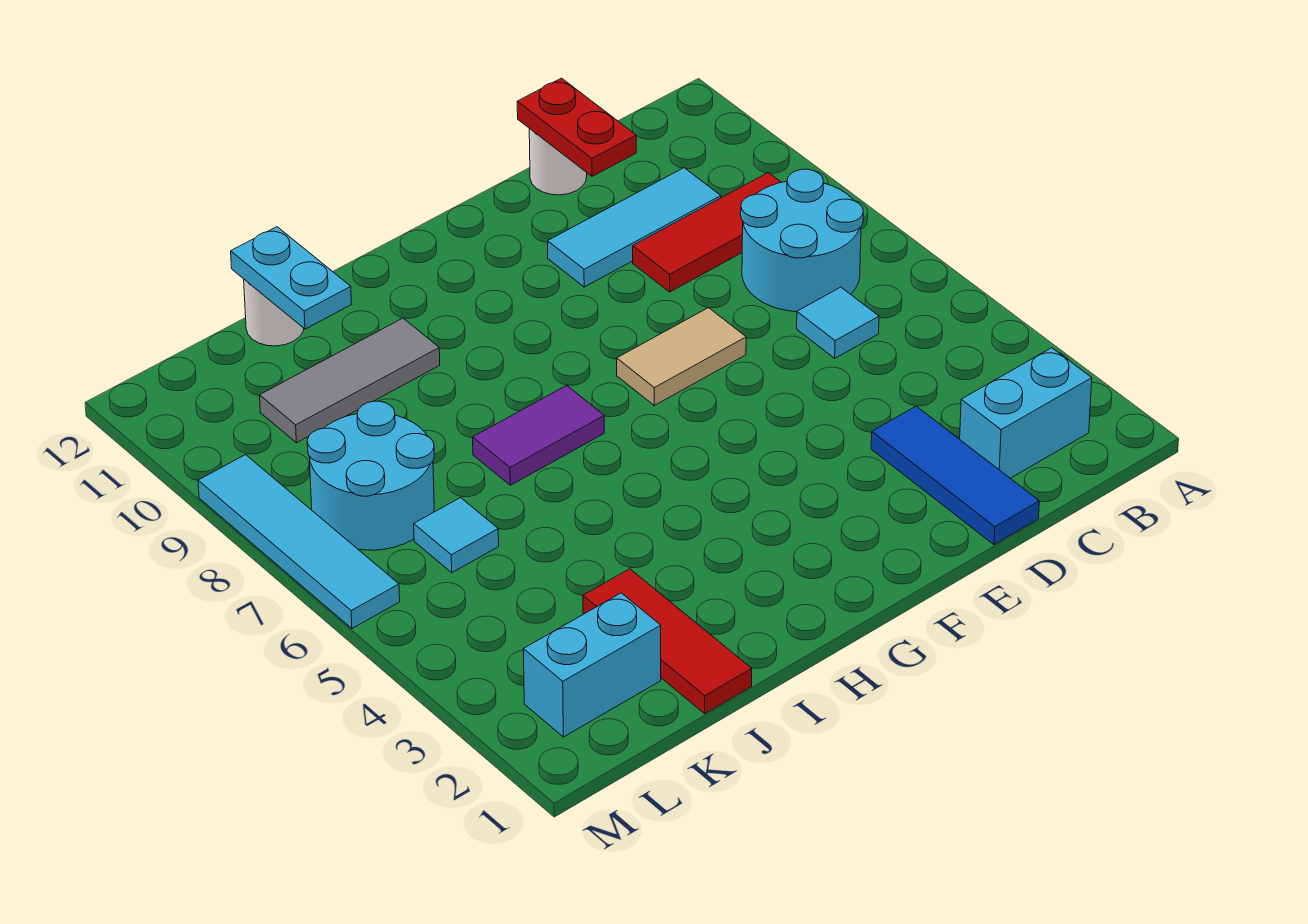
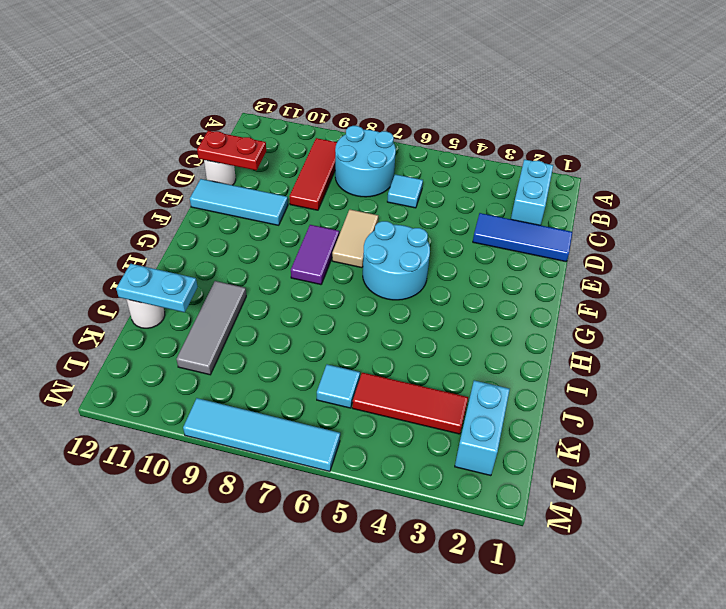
cyan tile C10:E10 level 1 -> cyan tile E10:E12 level 1
purple tile H7:I7 level 1 -> purple tile F8:G8 level 1
red tile J1:J3 level 1 -> red tile K3:K5 level 1
cyan round brick K7:L8 level 1 -> cyan round brick F5:G6 level 1

